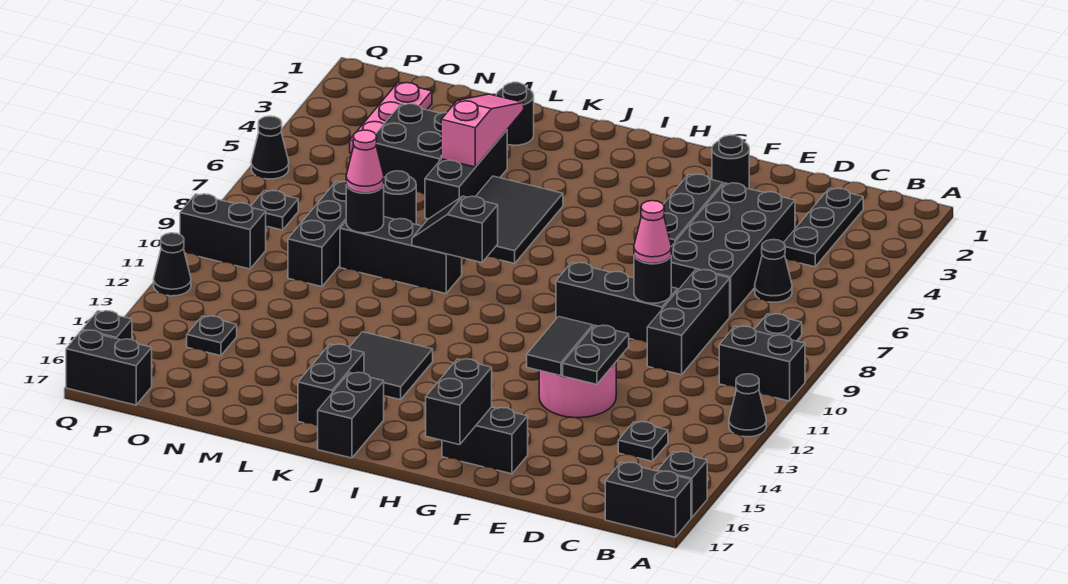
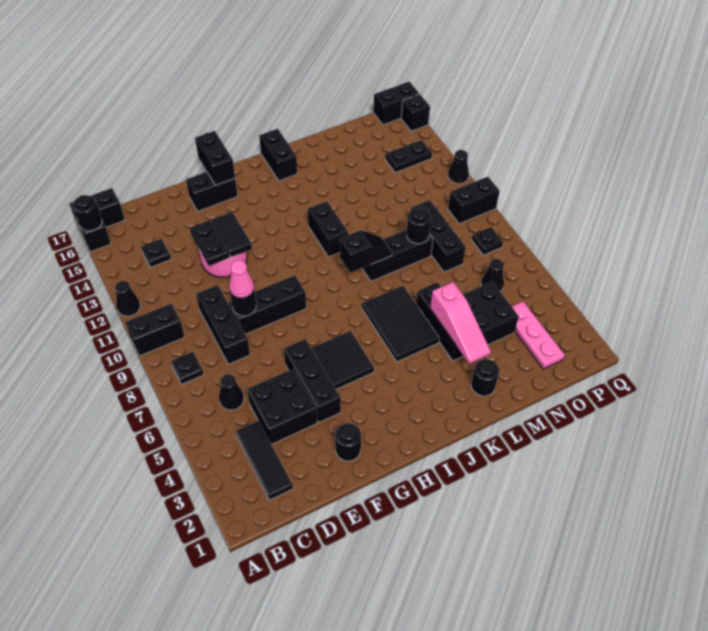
black plate C2:C4 level 1 -> black tile C2:C4 level 1
black brick D4:E7 level 1 -> black brick D4:E5 level 1
black tile J13:K14 level 1 -> black tile G5:H6 level 1
black brick K15:K16 level 1 -> black brick J11:J12 level 1
black round brick M7 level 1 -> black round brick A16 level 2
pink cone M9 level 3 -> none
black plate O14 level 1 -> black plate O14:P14 level 1
black cone Q6 level 1 -> black cone O6 level 1

